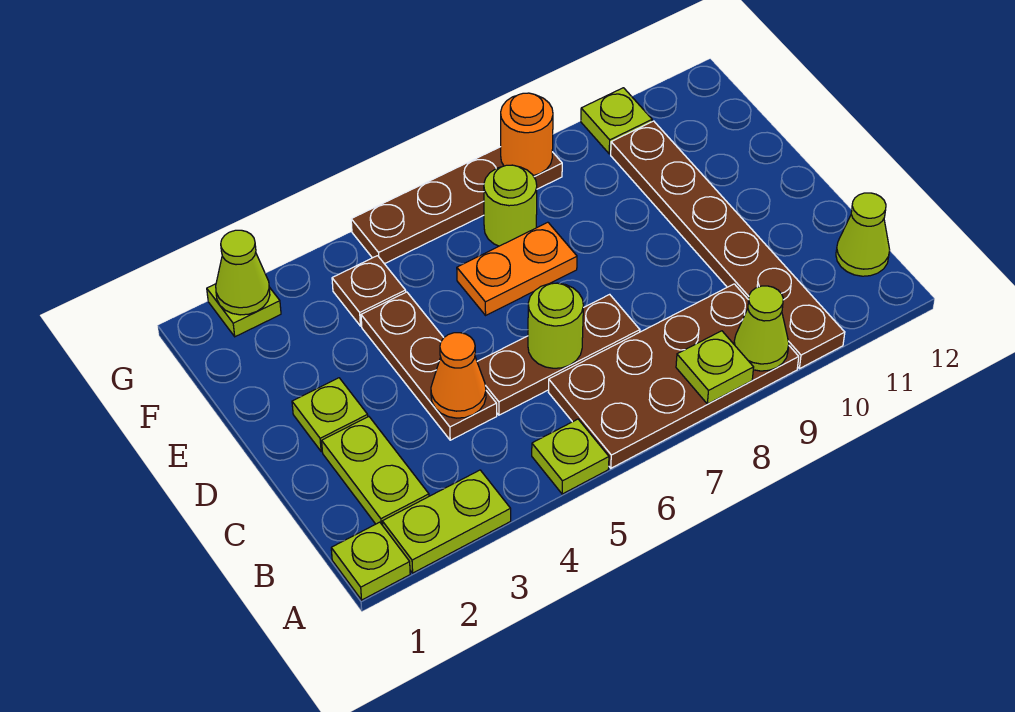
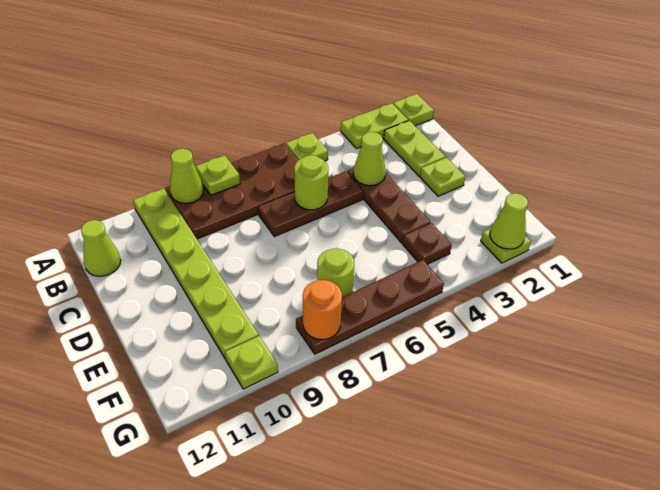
brown plate A10:F10 level 1 -> lime plate A10:F10 level 1
orange cone C4 level 2 -> lime cone C4 level 2
orange plate E6:E7 level 1 -> none

